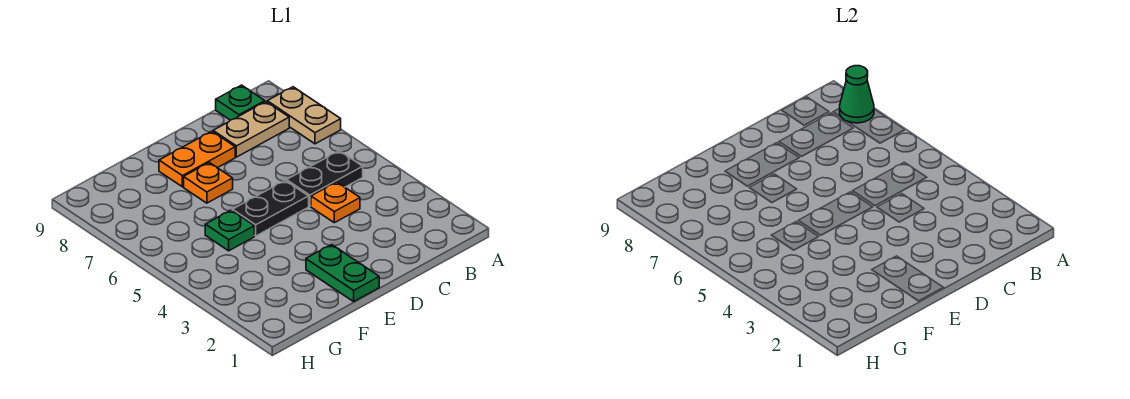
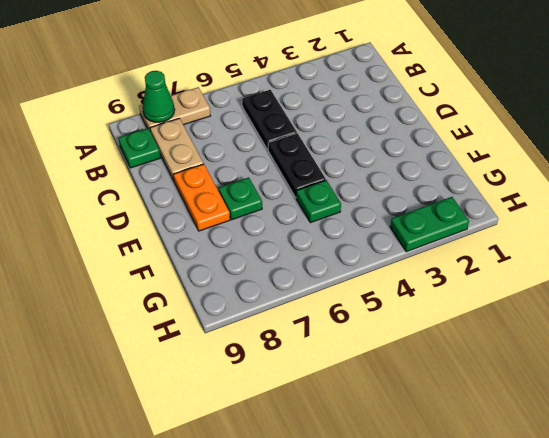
orange plate C4 level 1 -> none
green plate E1:E2 level 1 -> green plate H2:H3 level 1
orange plate E7 level 1 -> green plate E7 level 1

